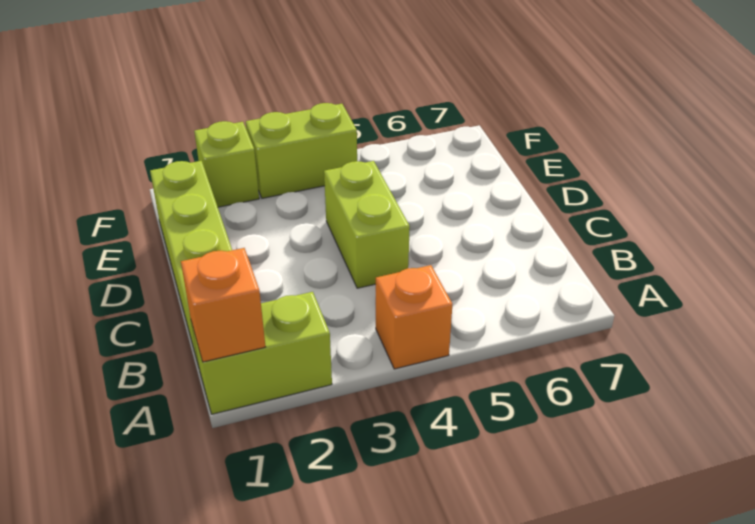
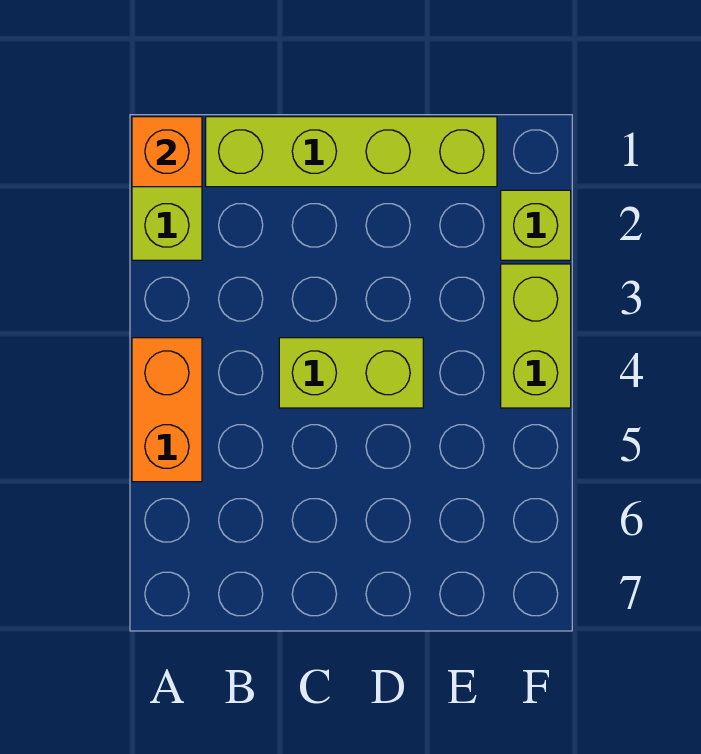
orange brick A4 level 1 -> orange brick A4:A5 level 1

